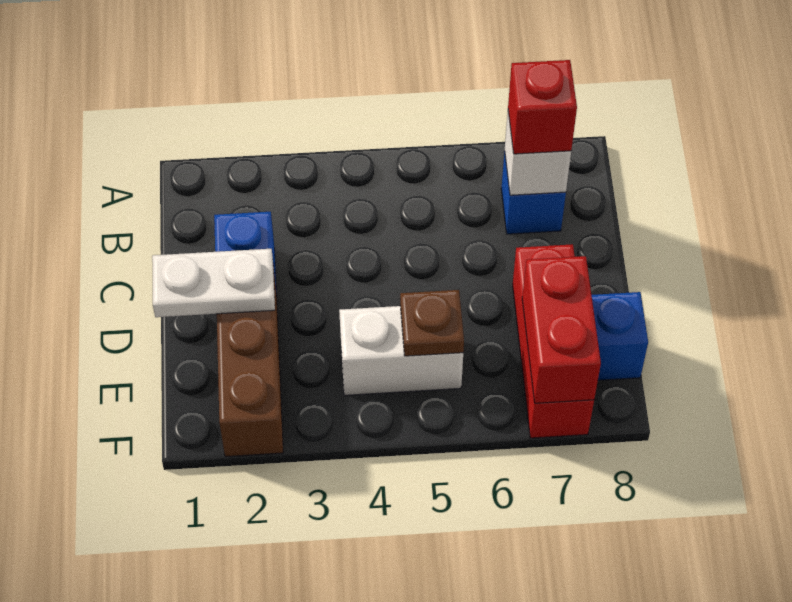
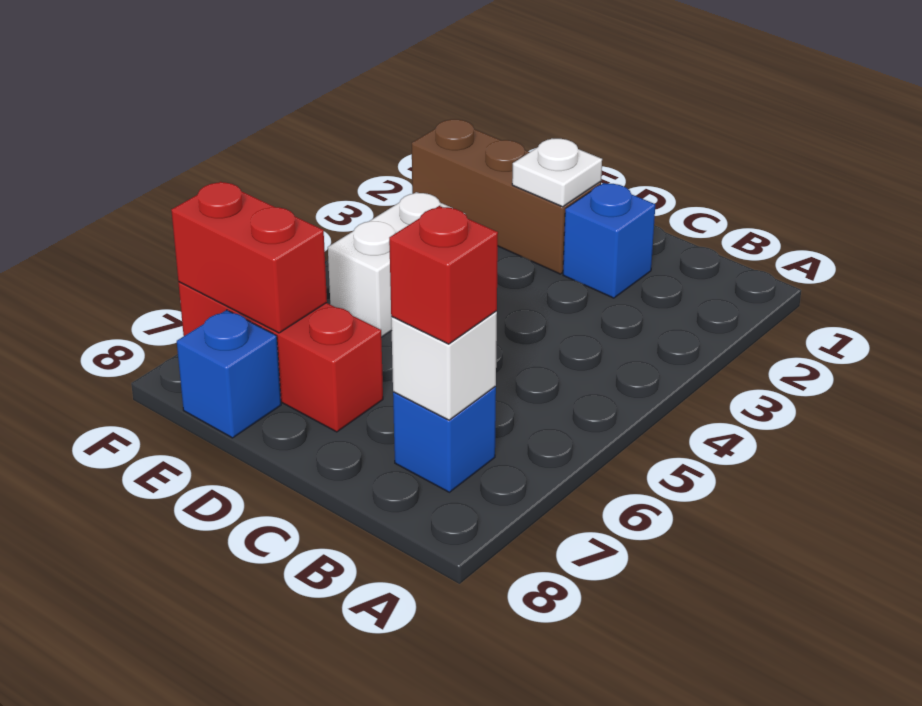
white plate D1:D2 level 2 -> white plate D2 level 2
brown plate E5 level 2 -> none

